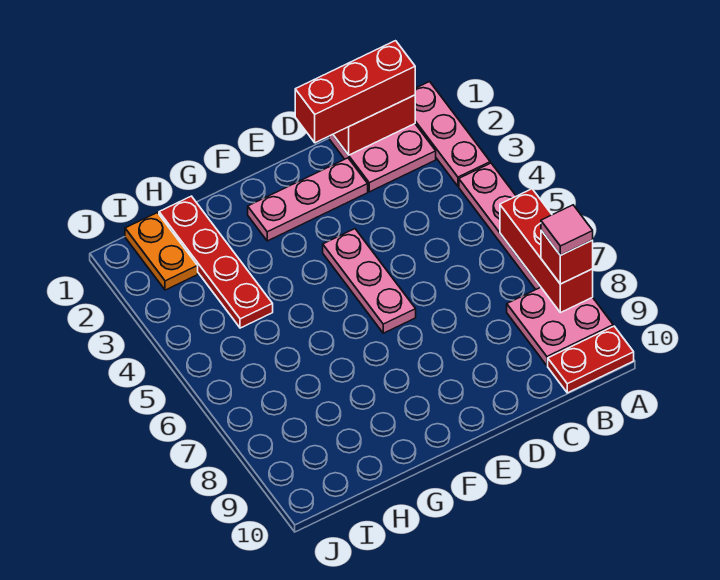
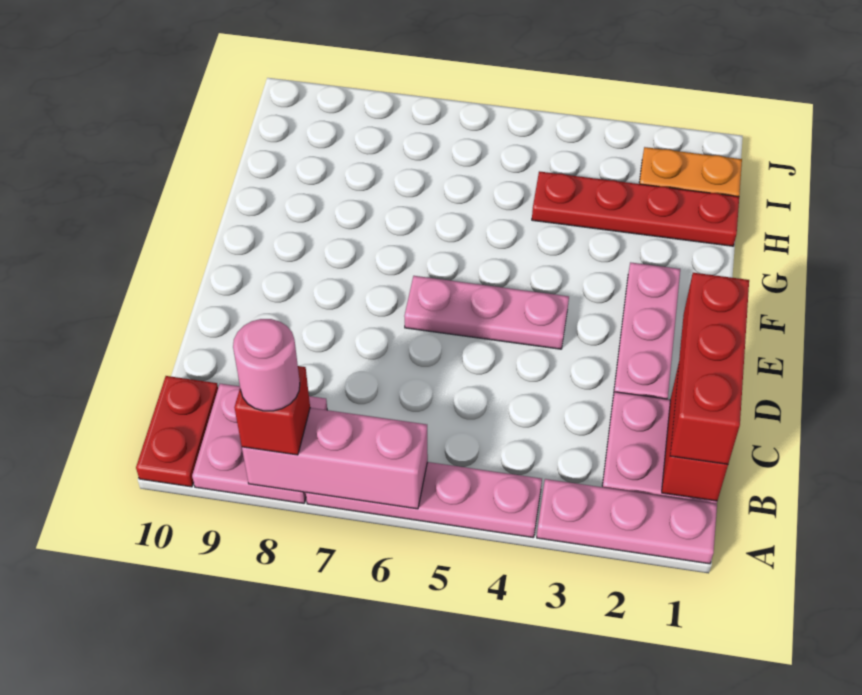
red brick A6:A8 level 2 -> pink brick A6:A8 level 2
pink tile A8 level 4 -> pink round brick A8 level 4

